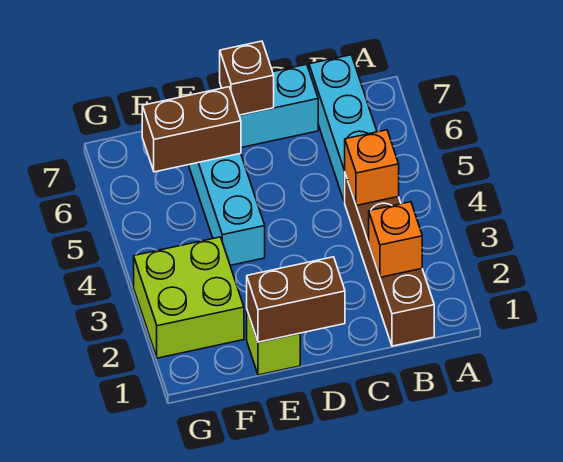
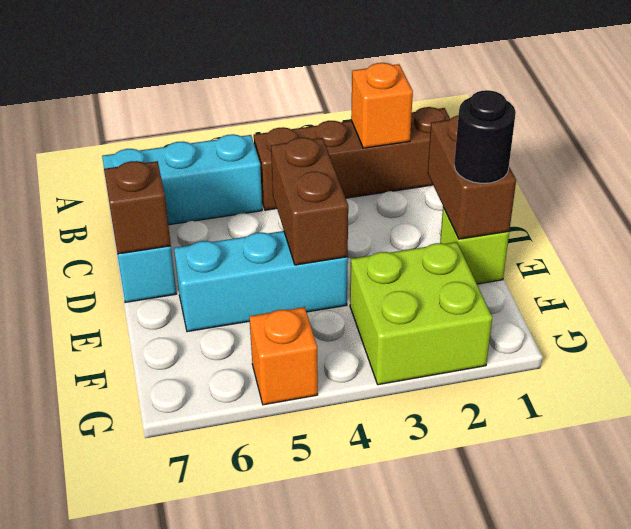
orange brick B4 level 2 -> orange brick G5 level 1
none -> black round brick E1 level 3
brown brick E6:F6 level 2 -> brown brick D4:E4 level 2

